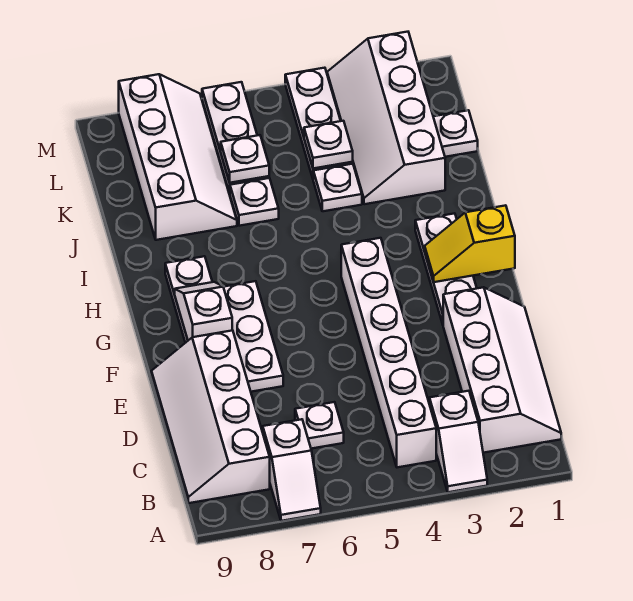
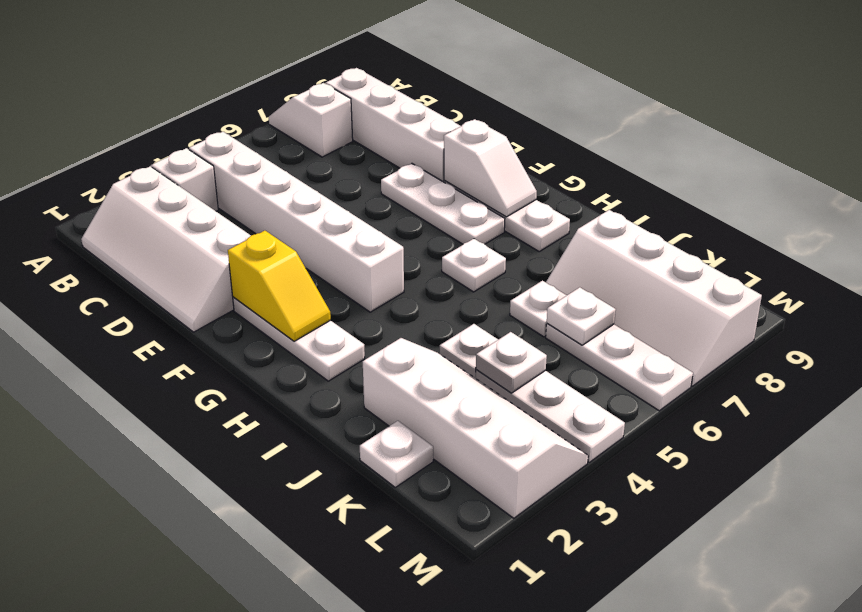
white plate C6 level 1 -> white plate H6 level 1
yellow slope G1:G2 level 2 top 1 -> yellow slope F2:G2 level 2 top F

